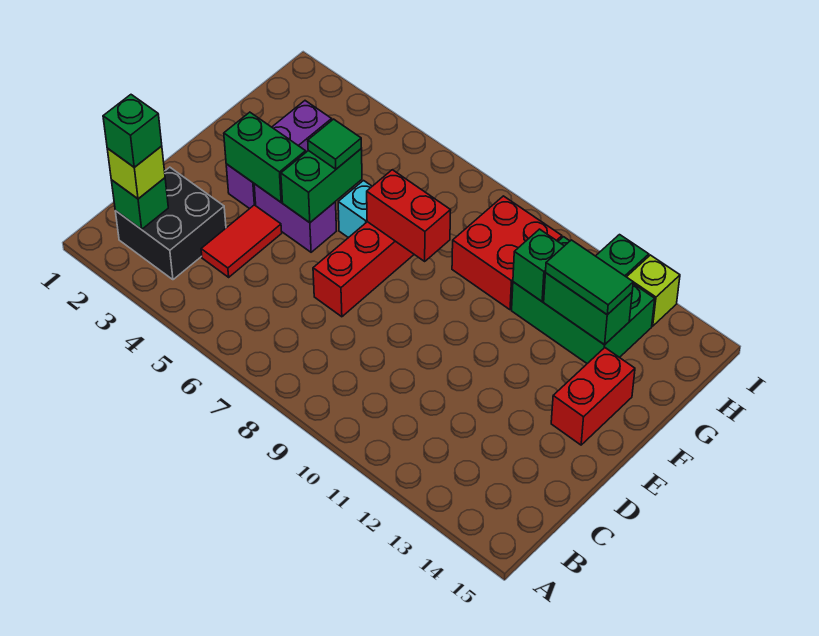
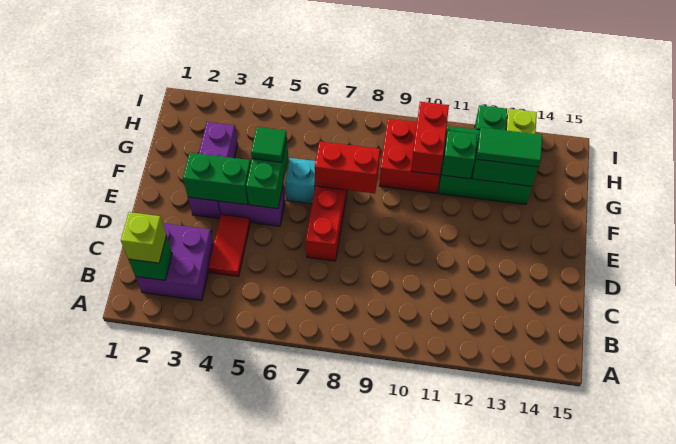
black brick B2:C3 level 1 -> purple brick B2:C3 level 1
green brick B2 level 4 -> none
red brick E14:F14 level 1 -> red brick G10:H10 level 2

